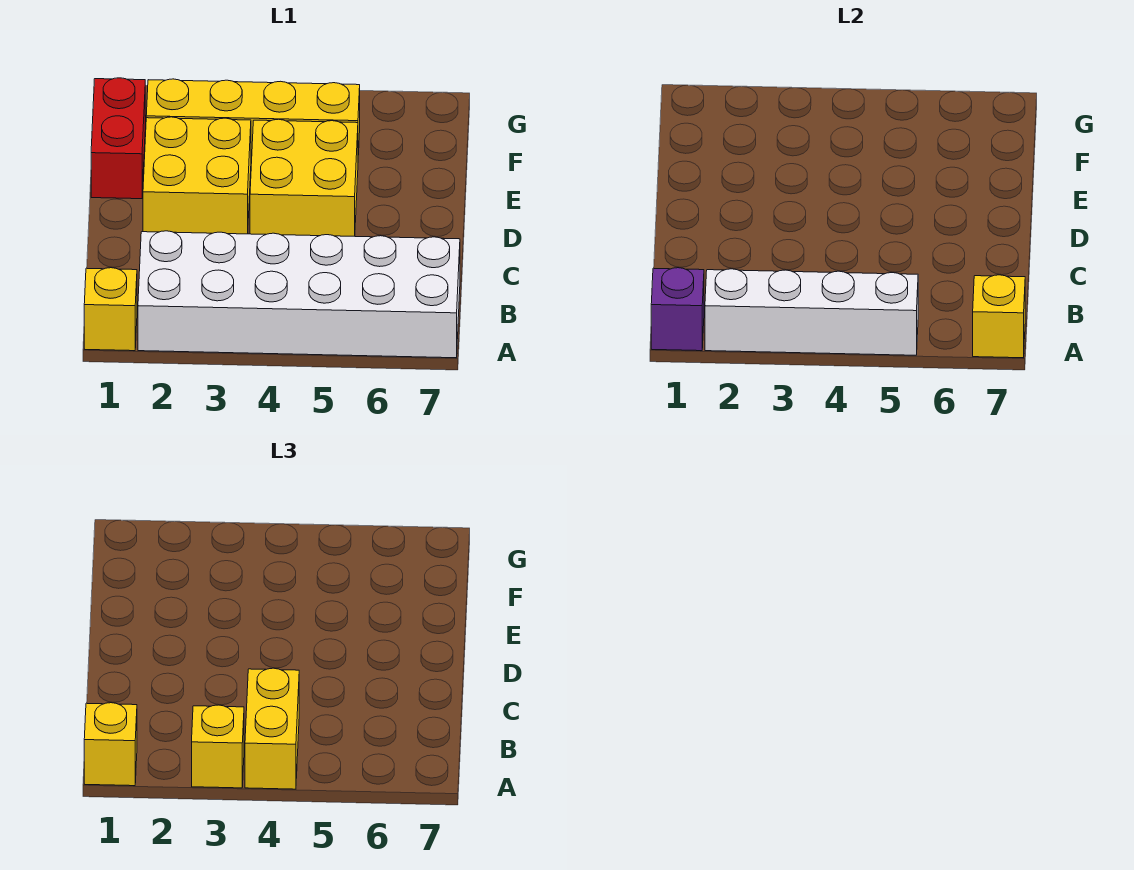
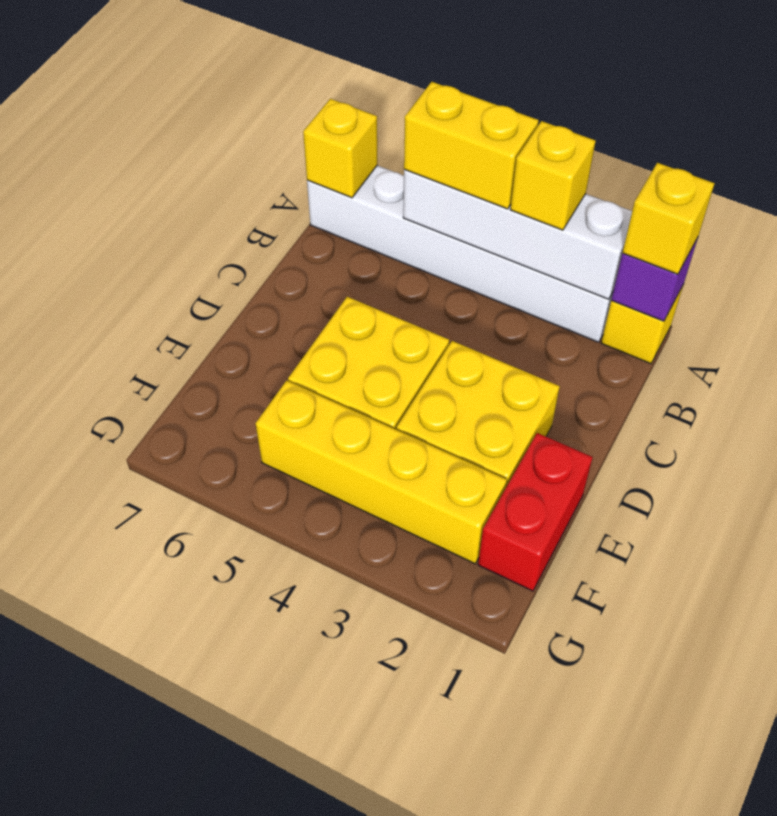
white brick A2:B7 level 1 -> white brick A2:A7 level 1
yellow brick A4:B4 level 3 -> yellow brick A4:A5 level 3

